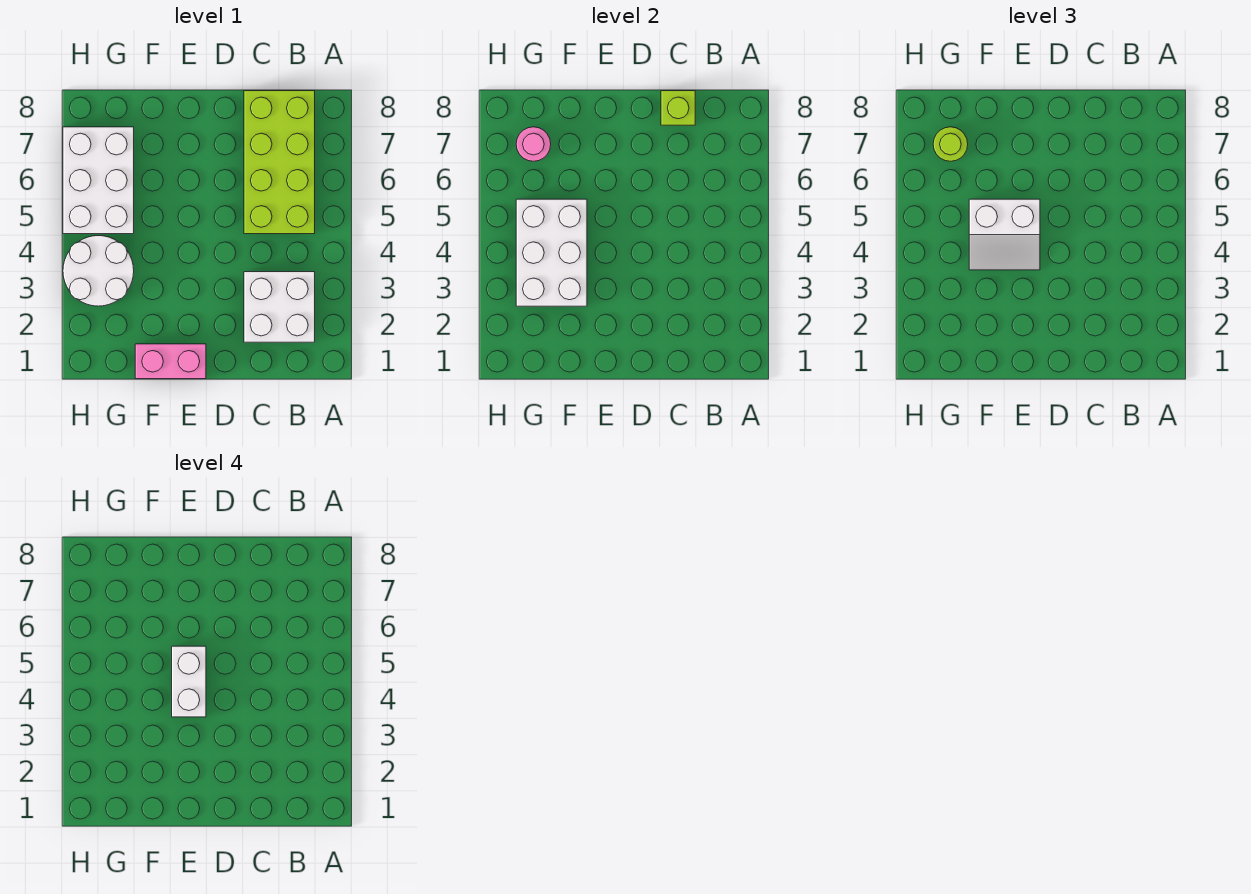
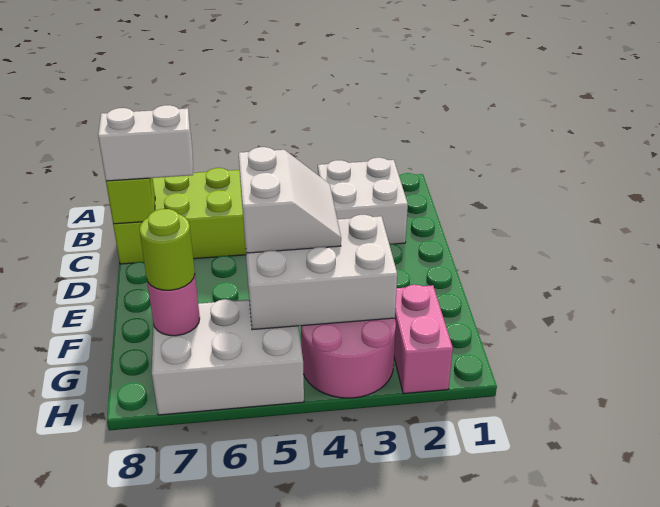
pink brick E1:F1 level 1 -> pink brick G2:H2 level 1
white brick E4:E5 level 4 -> white brick C7:C8 level 3
white round brick G3:H4 level 1 -> pink round brick G3:H4 level 1

